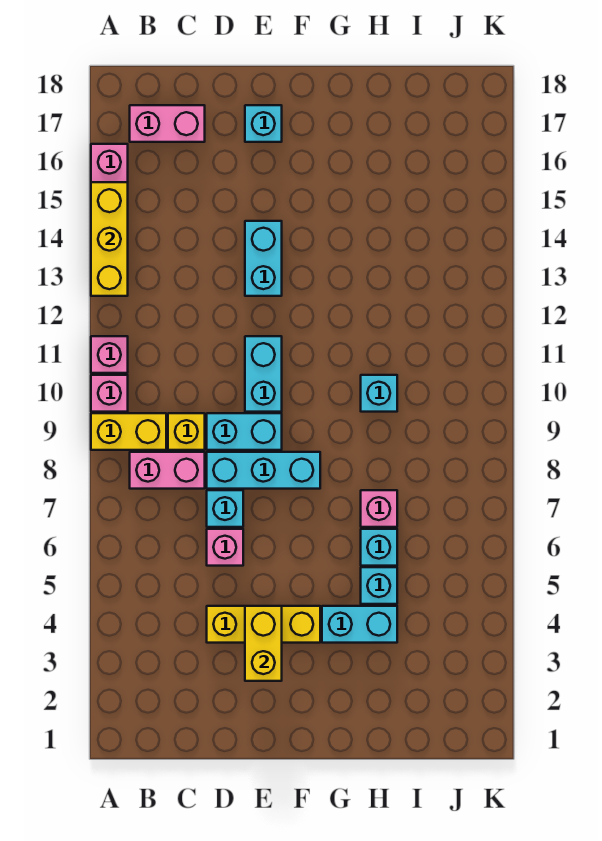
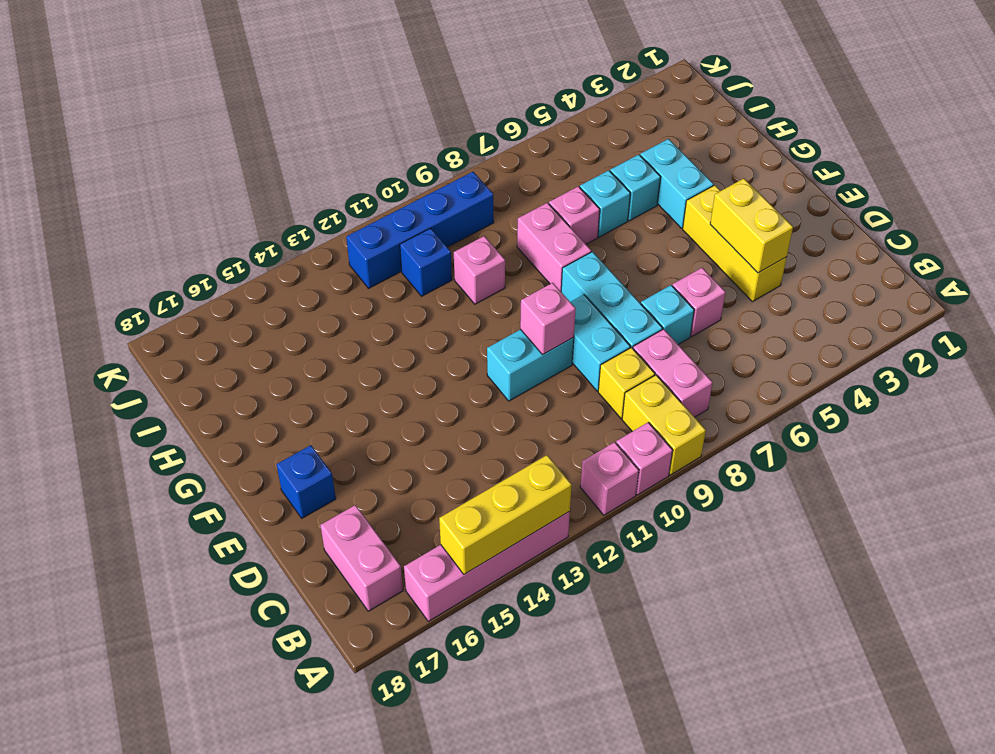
yellow brick E3:E4 level 2 -> yellow brick D4:E4 level 2
none -> pink brick E10 level 2
cyan brick E13:E14 level 1 -> none
cyan brick E17 level 1 -> blue brick E17 level 1
none -> pink brick G8:H8 level 1
cyan brick H10 level 1 -> pink brick H10 level 1
none -> blue brick I11 level 1
none -> blue brick J9:J12 level 1

